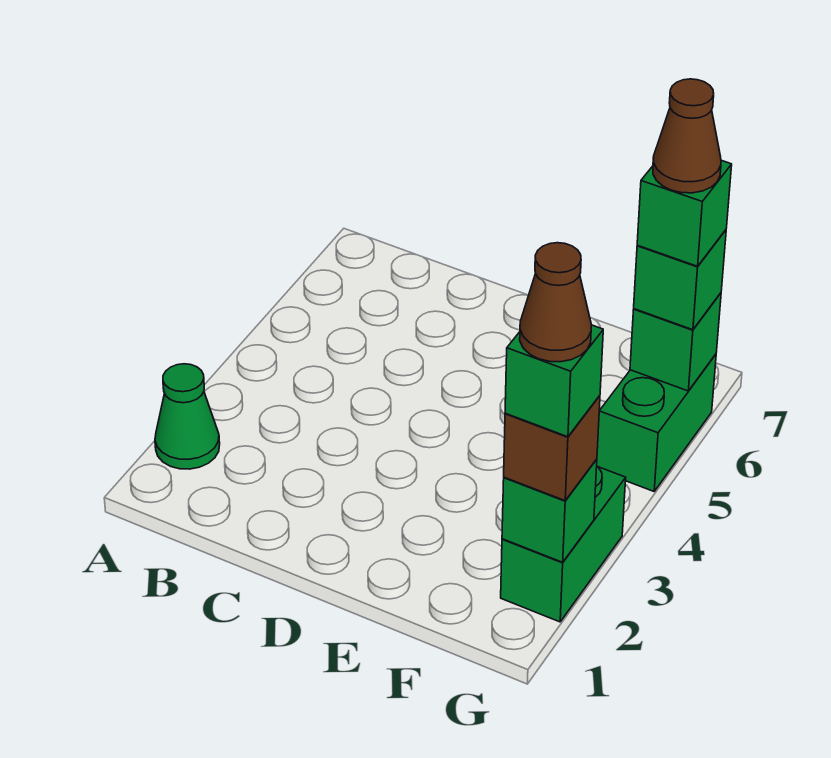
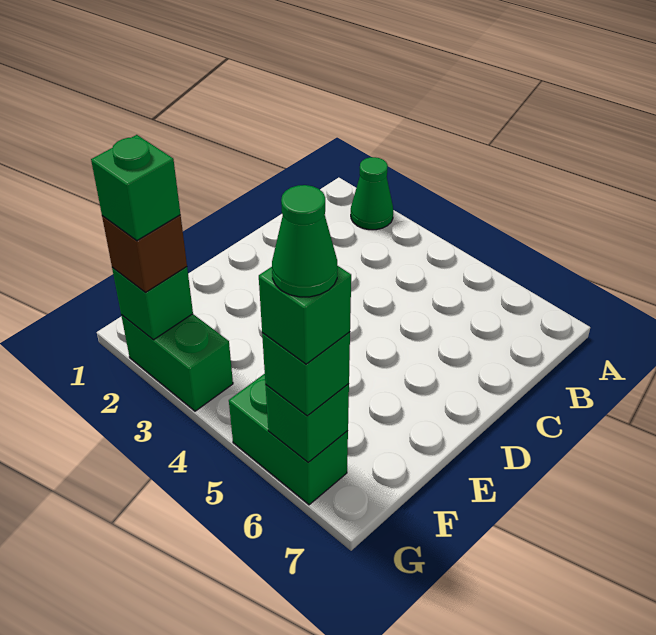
brown cone G2 level 5 -> none
brown cone G6 level 5 -> green cone G6 level 5

